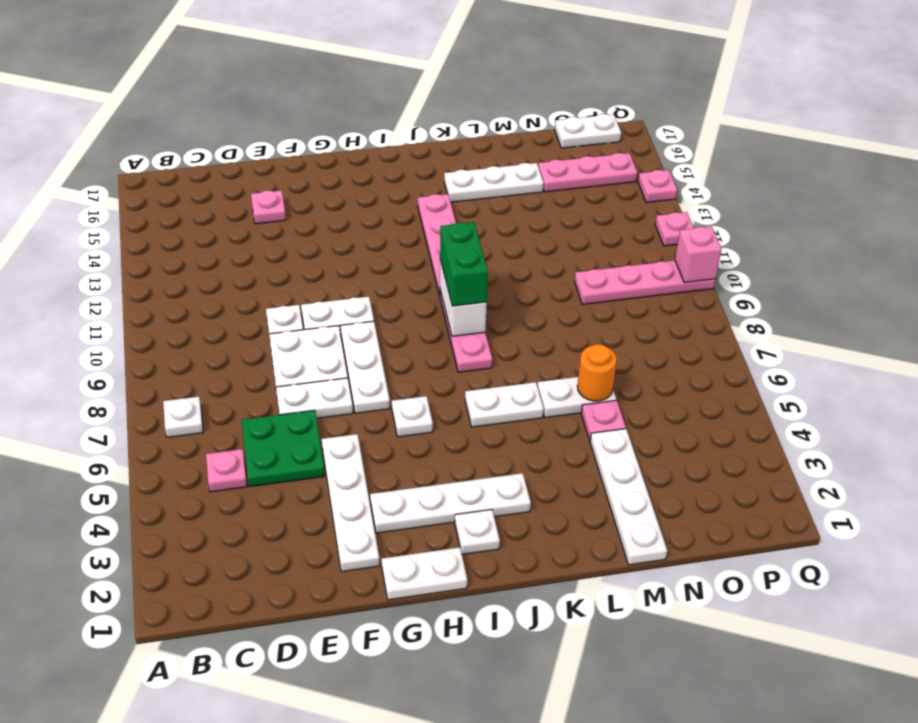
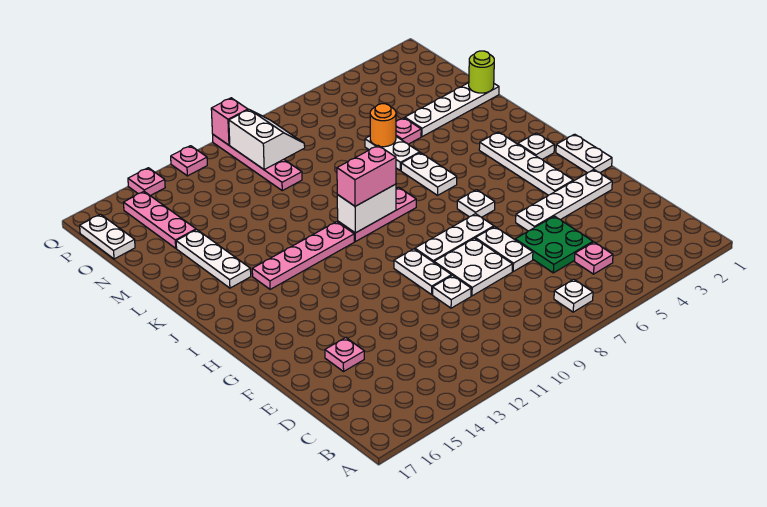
green brick J9:J10 level 3 -> pink brick J9:J10 level 3
none -> lime round brick M1 level 2
none -> white slope O9:P10 level 2 top 10

